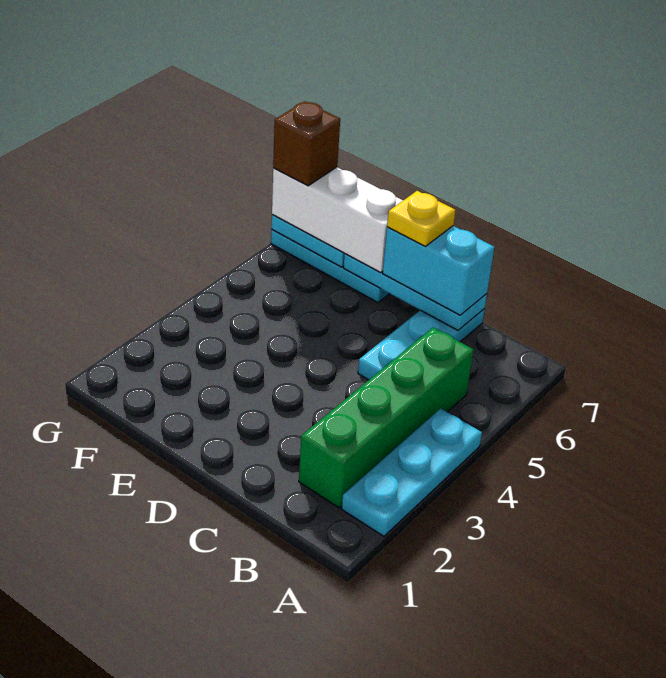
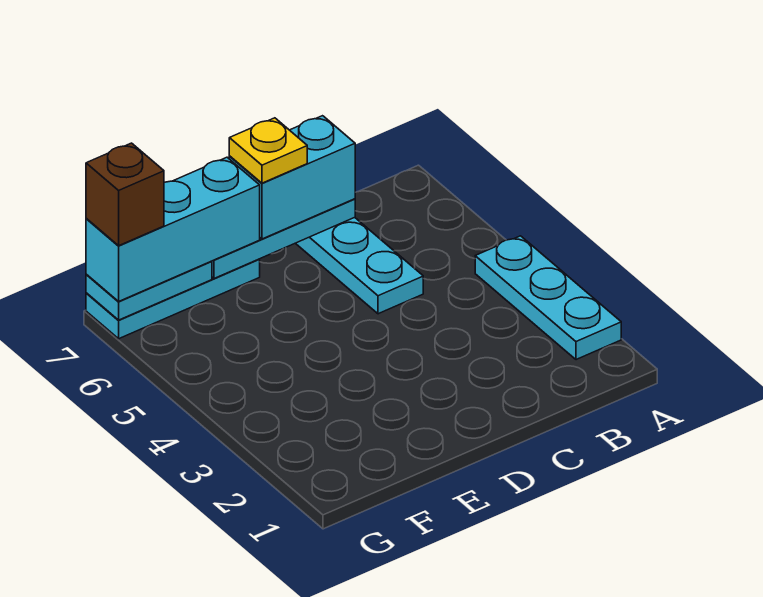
green brick B2:B5 level 1 -> none
white brick E7:G7 level 3 -> cyan brick E7:G7 level 3

